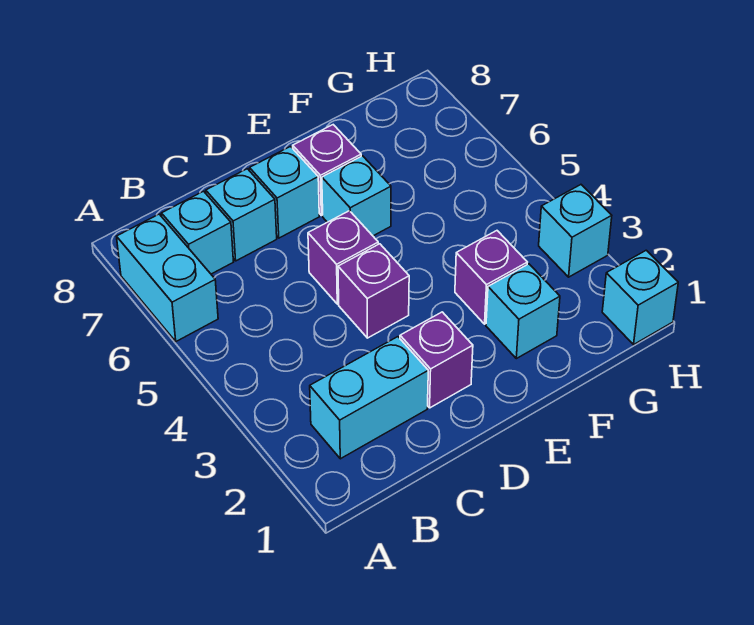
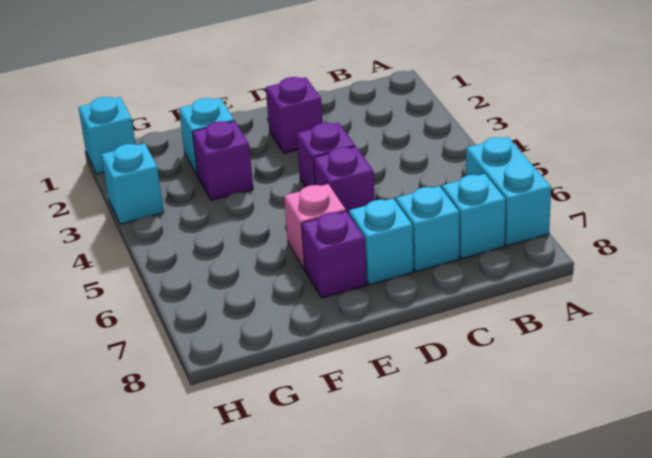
cyan brick B2:C2 level 1 -> none
cyan brick E6 level 1 -> pink brick E6 level 1

